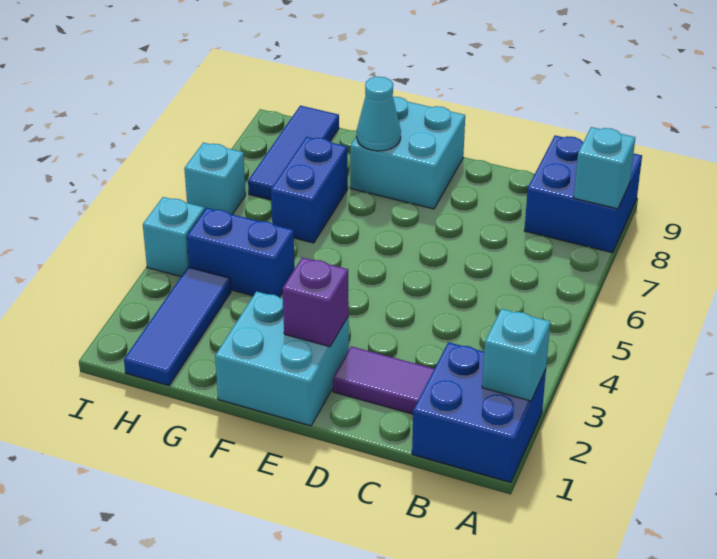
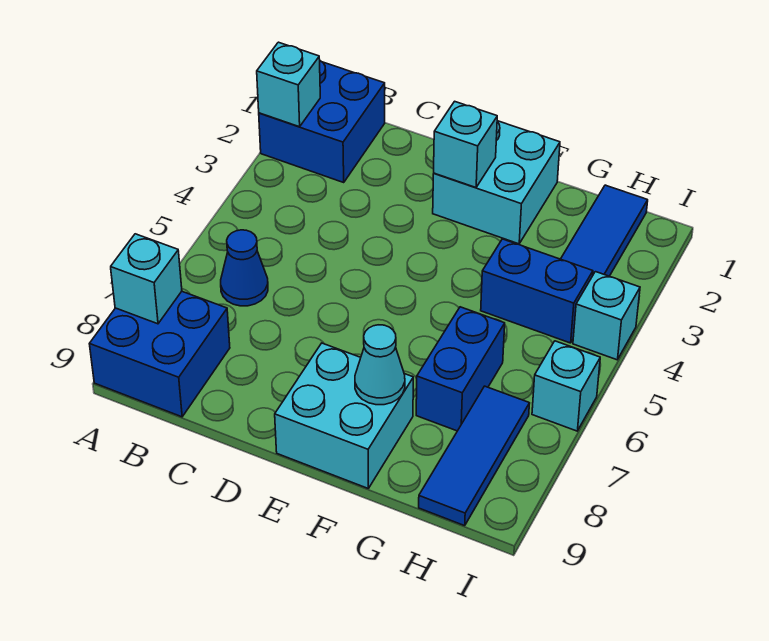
none -> blue cone B6 level 1
purple tile C2:D2 level 1 -> none
purple brick E2 level 2 -> cyan brick E2 level 2

